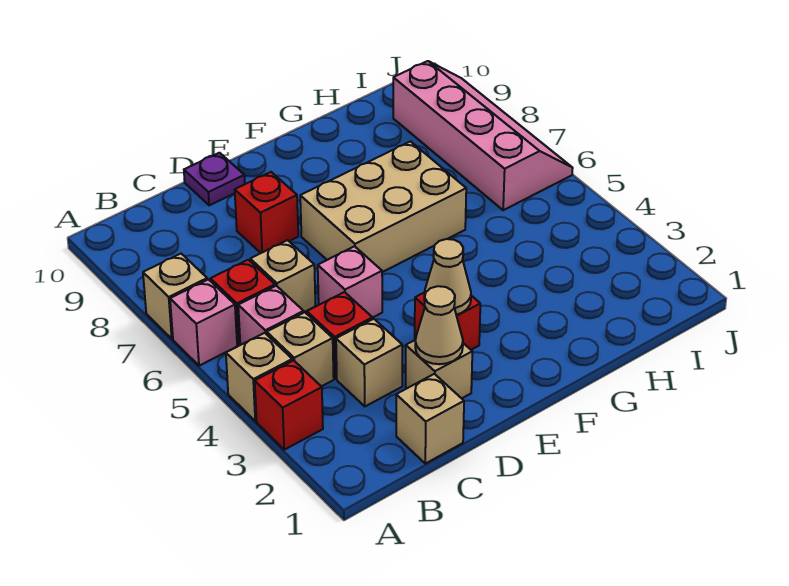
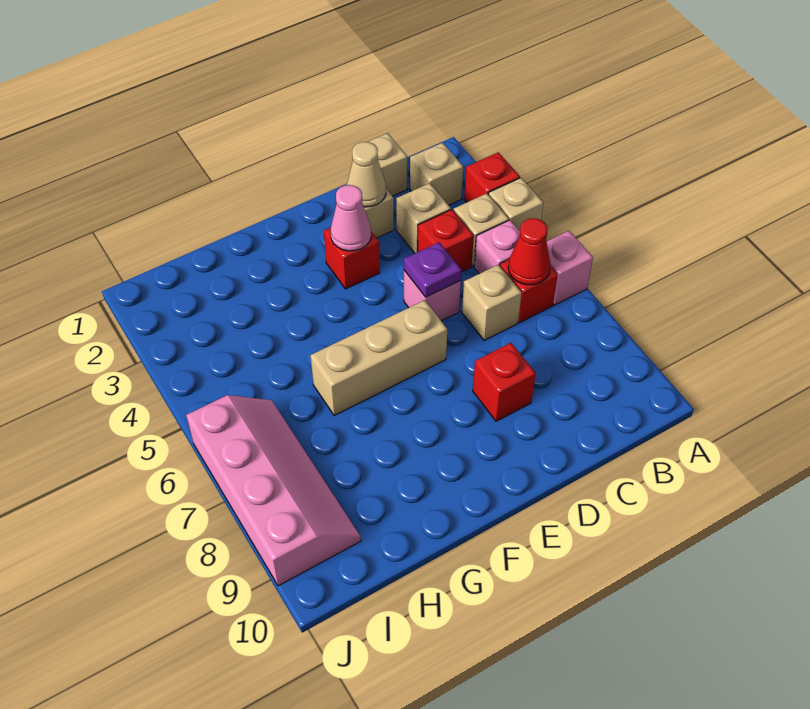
tan brick A7 level 1 -> tan brick B2 level 1
none -> red cone B6 level 2
purple plate D10 level 1 -> purple plate D5 level 2
tan cone E3 level 2 -> pink cone E3 level 2
tan brick E6:G7 level 1 -> tan brick E6:G6 level 1
pink slope I6:J9 level 1 top I -> pink slope I6:J9 level 1 top J

